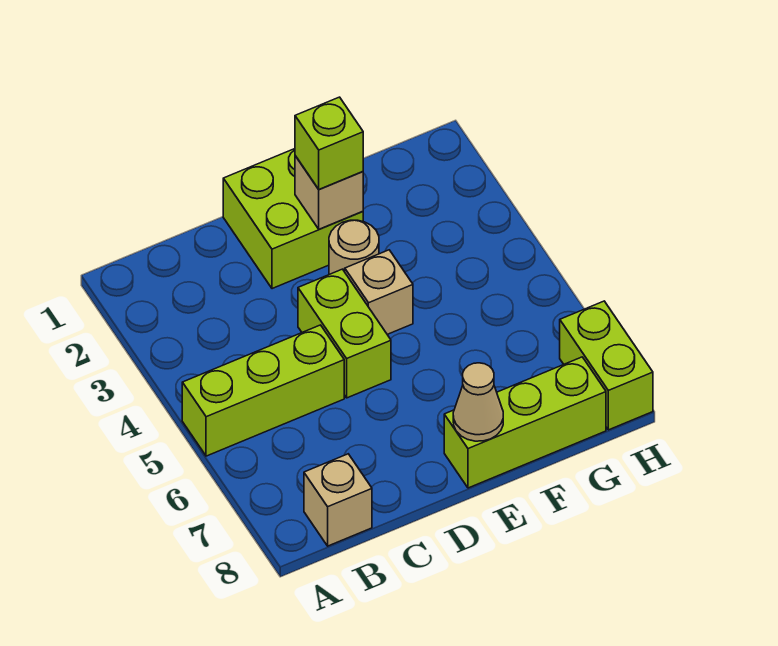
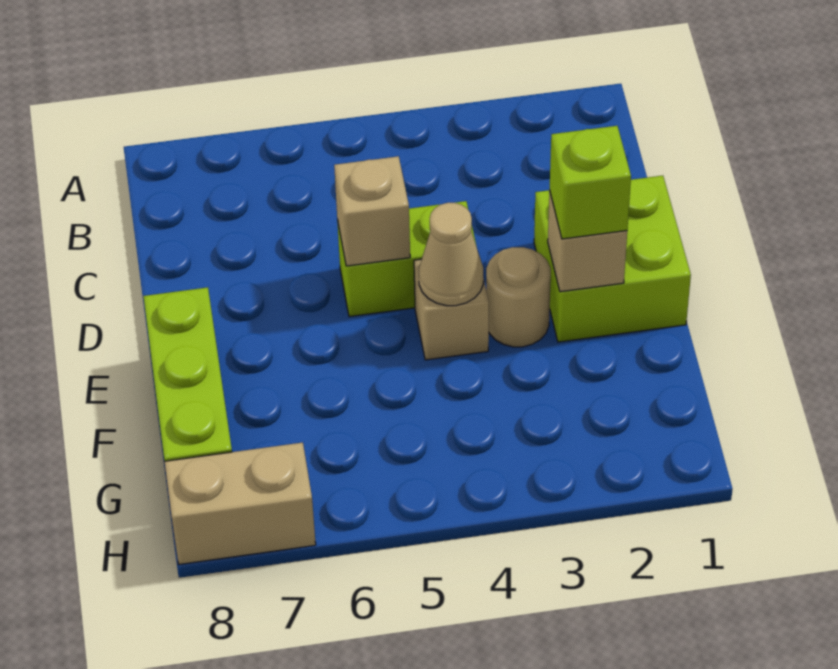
lime brick A5:C5 level 1 -> none
tan brick B8 level 1 -> tan brick D5 level 2
tan cone E8 level 2 -> tan cone E4 level 2
lime brick H7:H8 level 1 -> tan brick H7:H8 level 1

